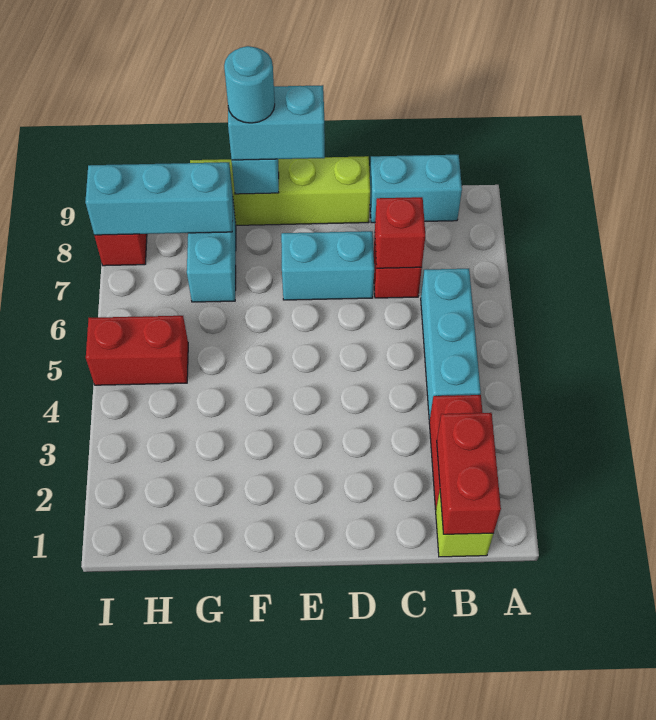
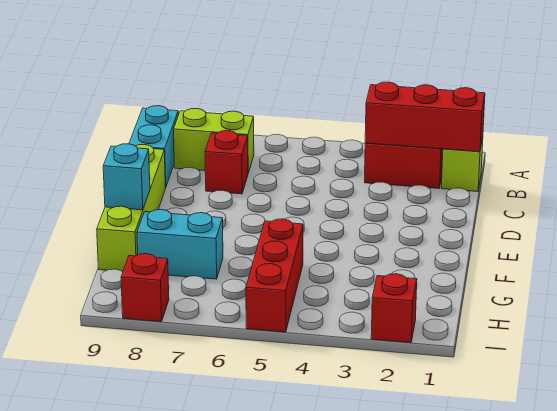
red brick B1:B2 level 2 -> red brick B1:B3 level 2
cyan brick B4:B6 level 1 -> none
none -> lime brick B7:B8 level 1
red brick C7 level 2 -> red brick I2 level 1
cyan brick D7:E7 level 1 -> none
cyan brick E9:F9 level 3 -> none
cyan round brick F9 level 4 -> none
cyan brick G8:I8 level 2 -> none
red brick H5:I5 level 1 -> red brick G5:I5 level 1

